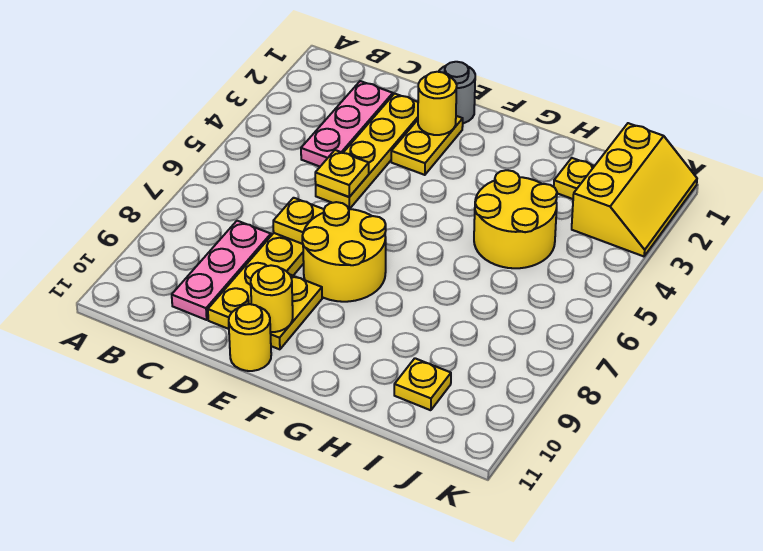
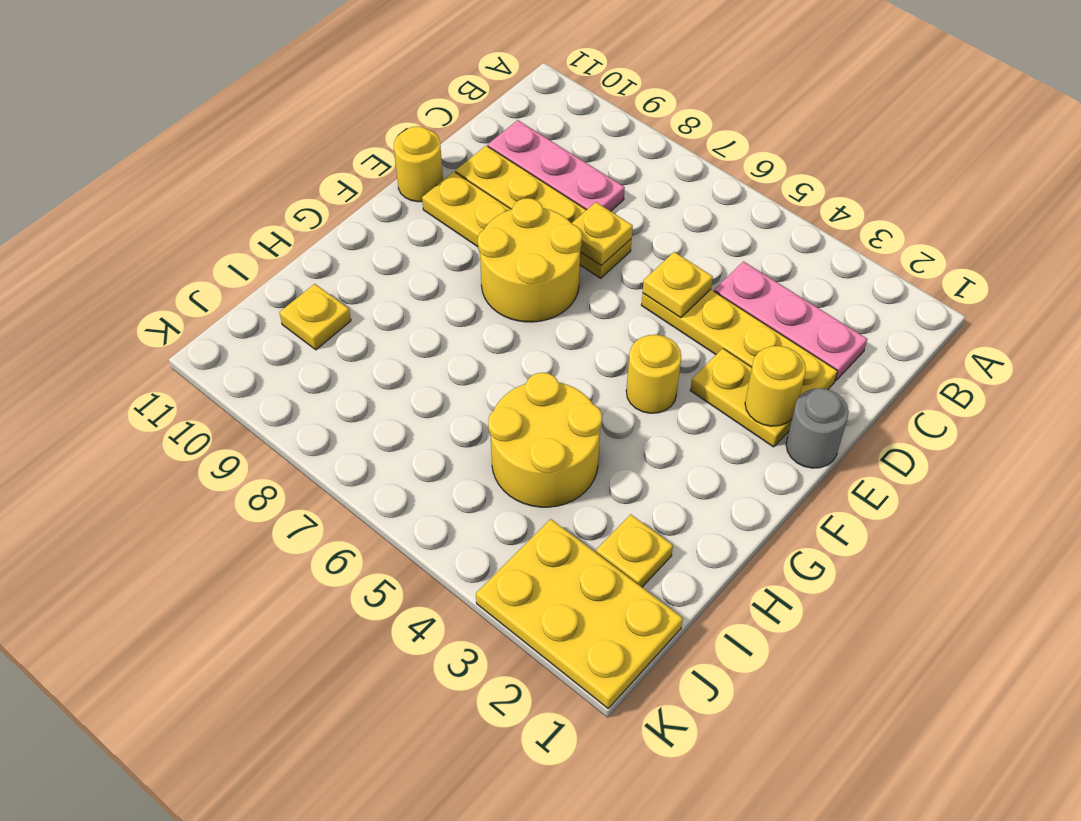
yellow round brick E10 level 2 -> yellow round brick F4 level 1
yellow slope J1:K3 level 1 top J -> yellow plate J1:K3 level 1

